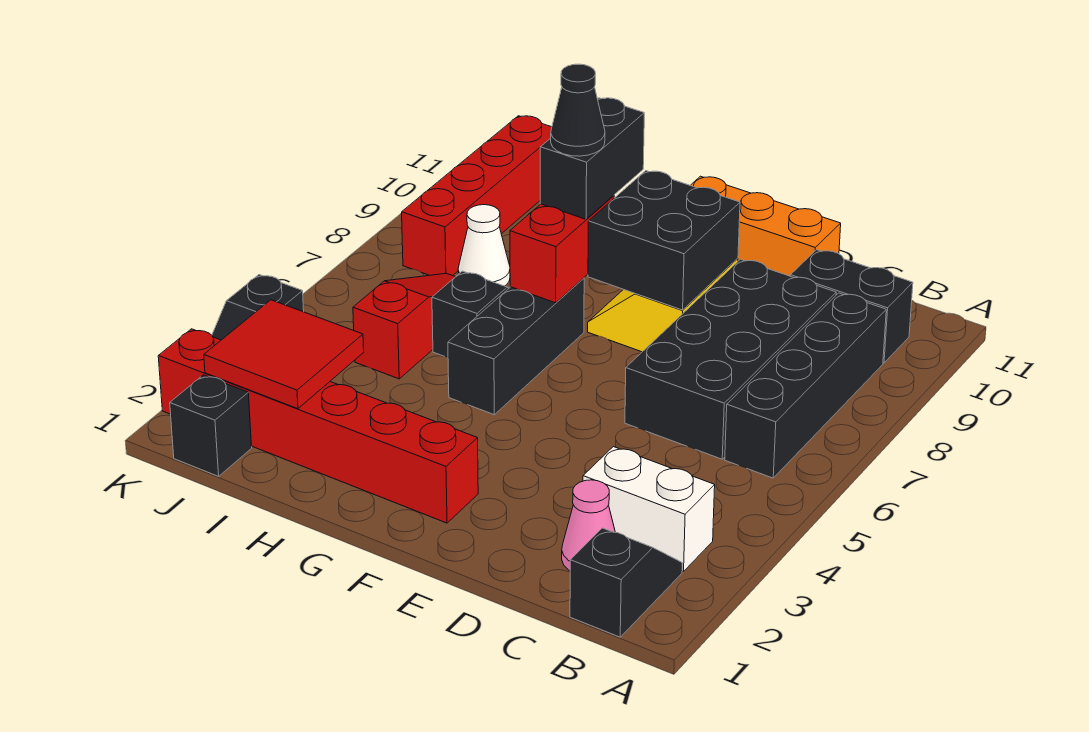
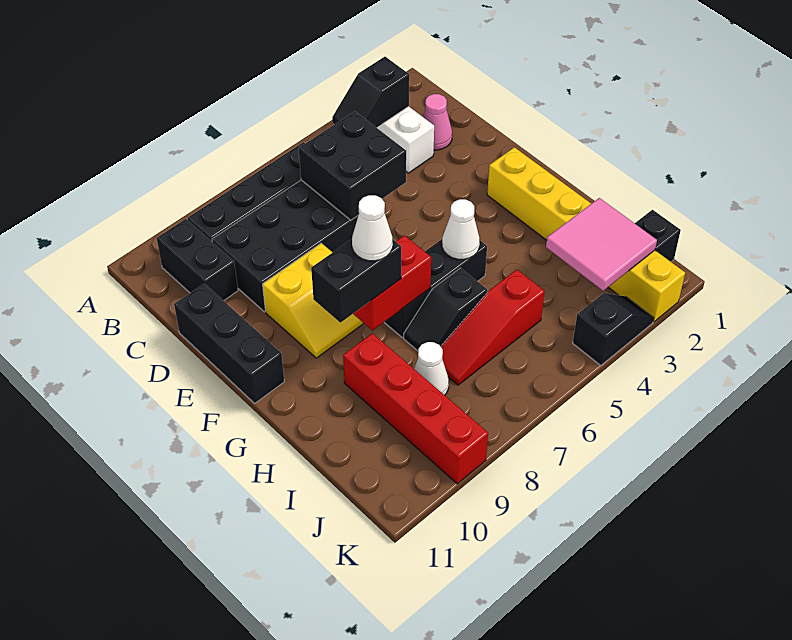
black slope B1:B2 level 1 top 1 -> black slope B3:B4 level 2 top 3
orange brick D11:F11 level 1 -> black brick D11:F11 level 1
black brick E8:F9 level 2 -> black brick C5:D6 level 2
red brick F2:K2 level 1 -> yellow brick F2:K2 level 1
none -> white cone G5 level 2
black cone G8 level 4 -> white cone G8 level 4
red tile I2:J3 level 2 -> pink tile I2:J3 level 2
red brick J8:J11 level 1 -> red brick H9:K9 level 1

